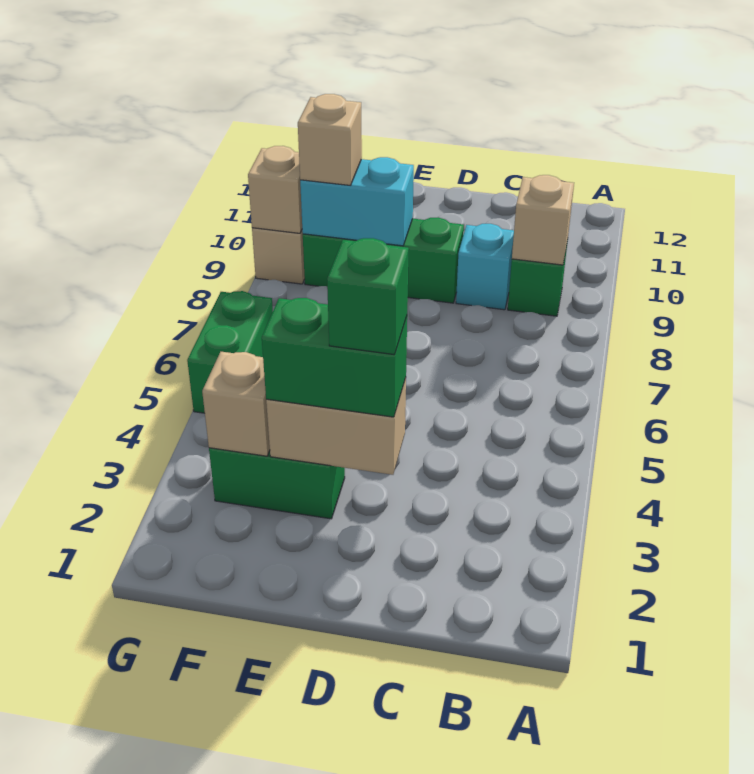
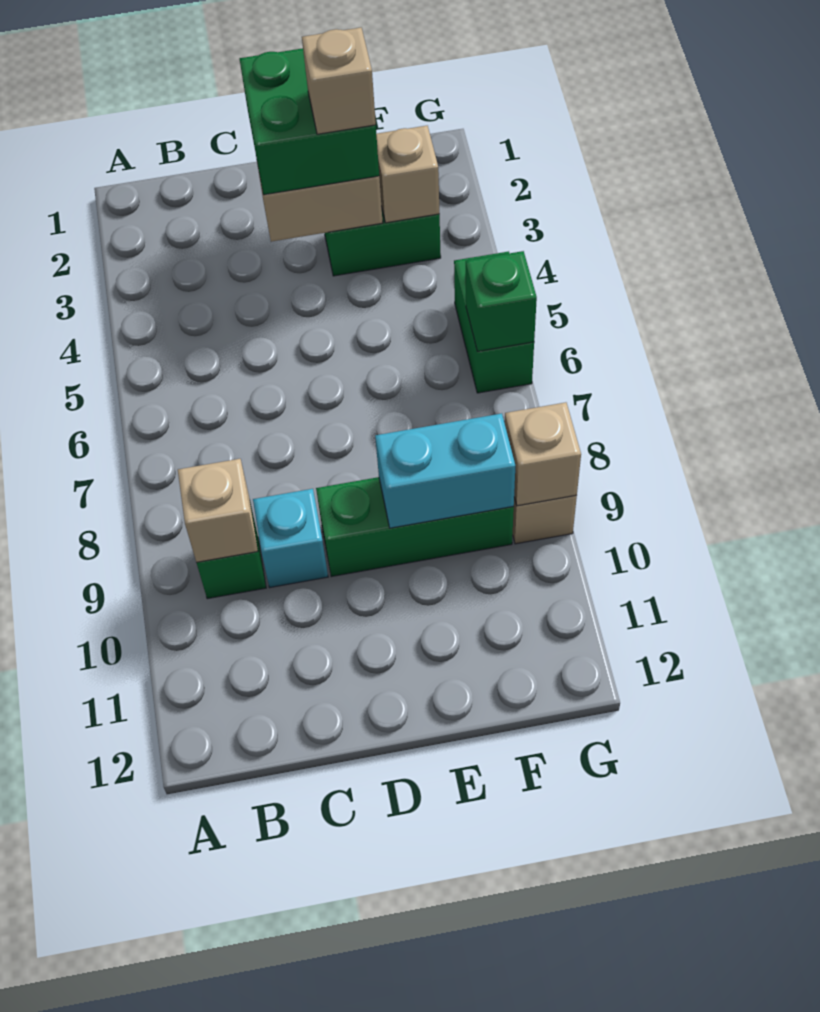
green brick D3:E3 level 3 -> green brick D2:E3 level 3
green brick D3 level 4 -> green brick G6 level 2
tan brick F9 level 3 -> tan brick E3 level 4

